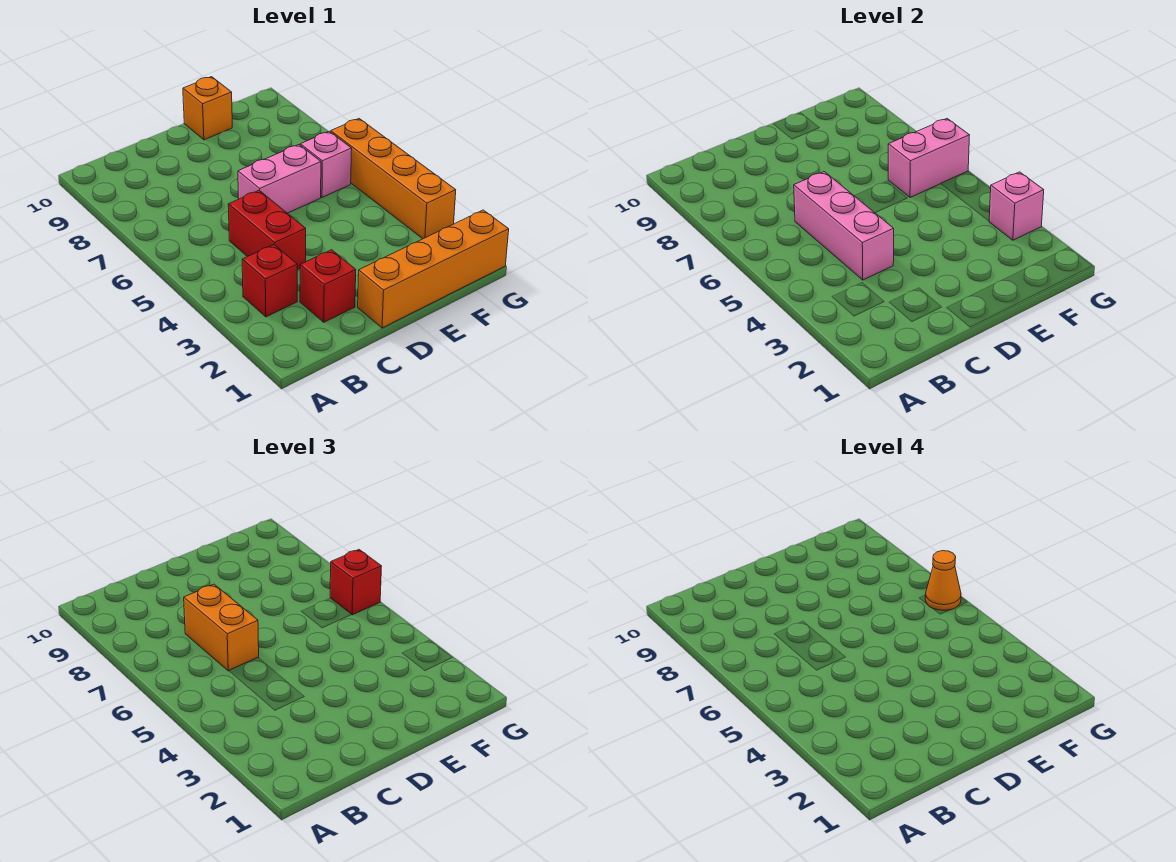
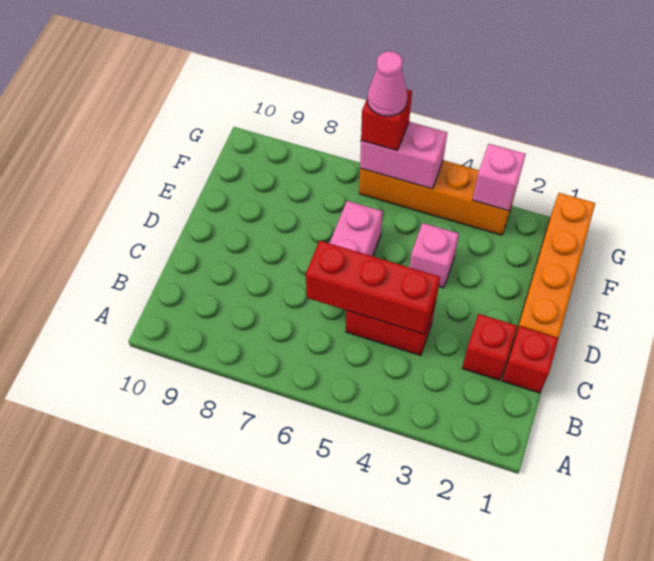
red brick B3 level 1 -> red brick C1 level 1
pink brick C4:C6 level 2 -> red brick C4:C6 level 2
orange brick C6:C7 level 3 -> none
orange brick E10 level 1 -> none
pink brick F6 level 1 -> pink brick E4 level 1
pink brick F6:G6 level 2 -> pink brick G5:G6 level 2
orange cone G6 level 4 -> pink cone G6 level 4

